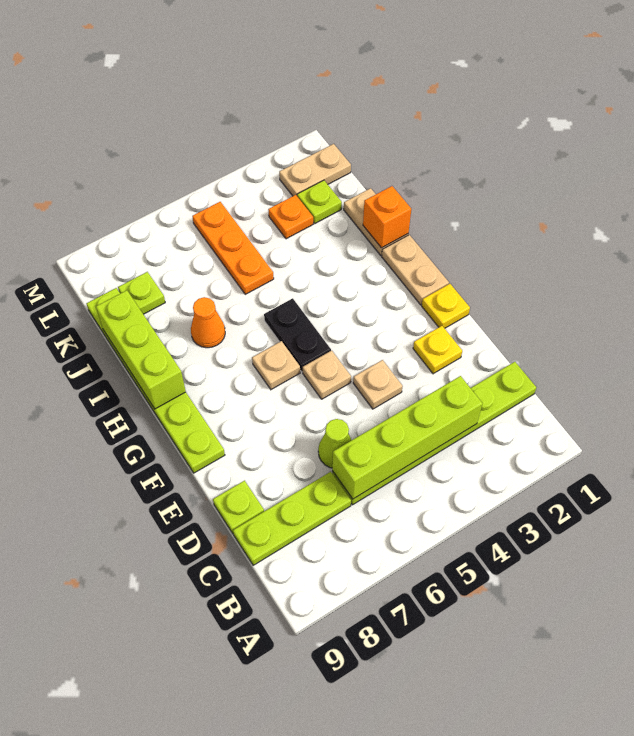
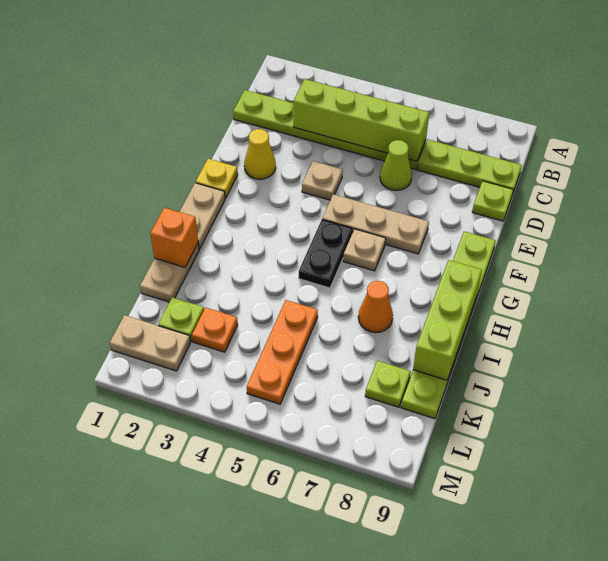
yellow plate E2 level 1 -> yellow cone E2 level 1
tan plate F5 level 1 -> tan plate F5:F7 level 1

